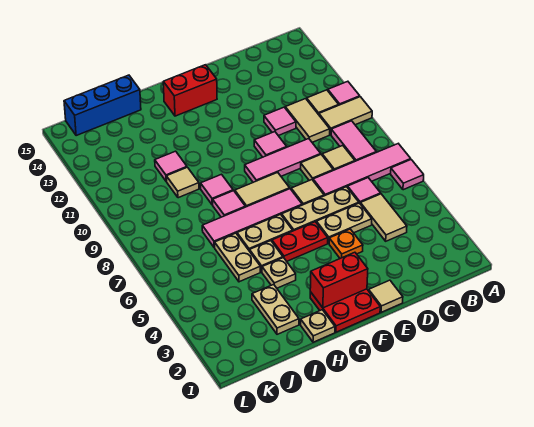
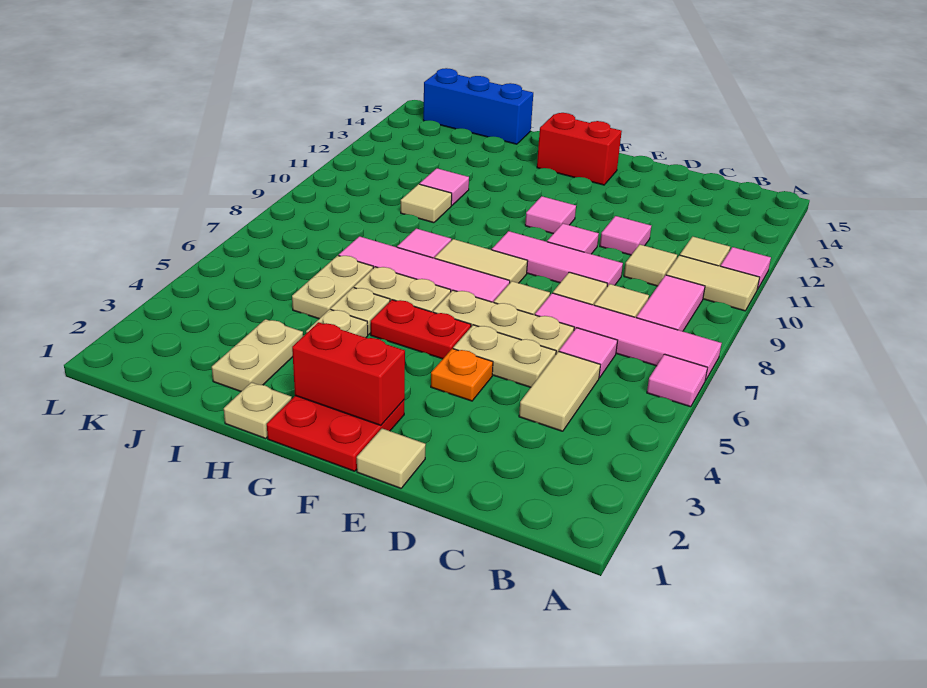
tan tile C10:C11 level 1 -> tan tile C10 level 1
pink tile H9 level 1 -> pink tile F11 level 1

